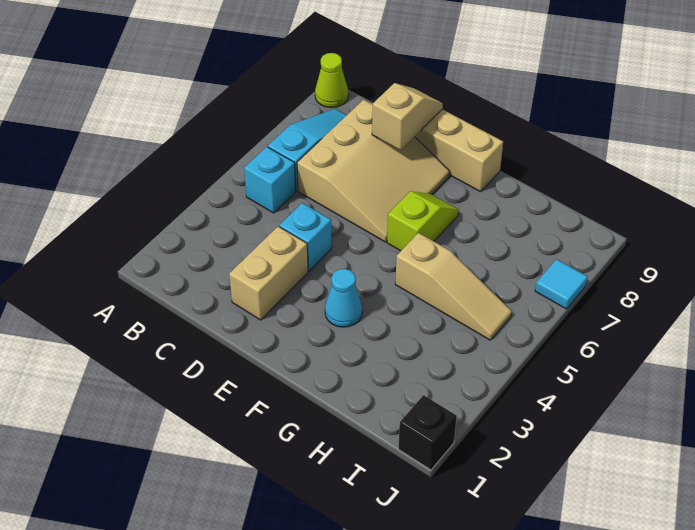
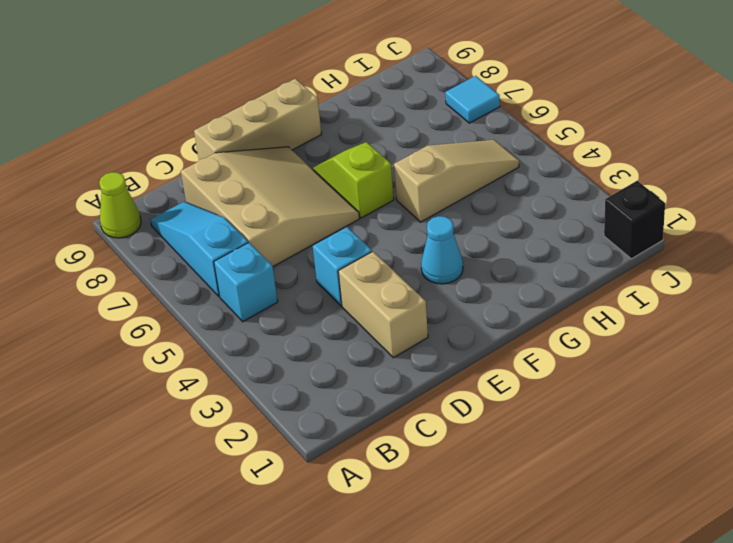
tan slope D8:D9 level 2 top 8 -> none

